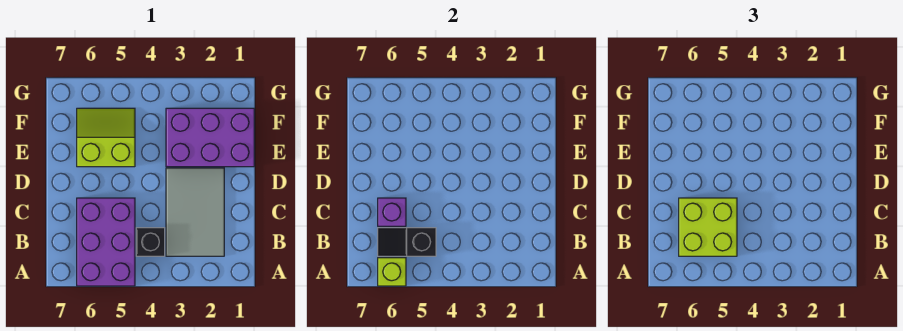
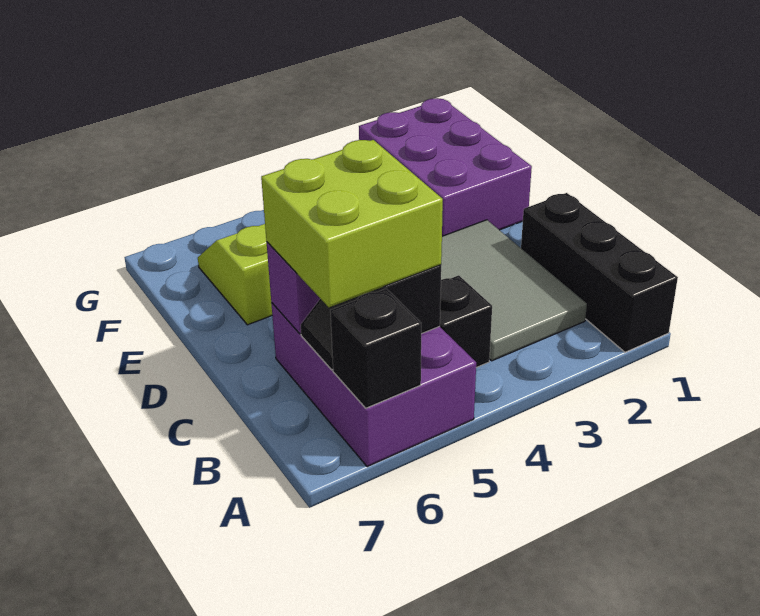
none -> black brick A1:C1 level 1
lime brick A6 level 2 -> black brick A6 level 2
purple brick E1:F3 level 1 -> purple brick E1:G2 level 1

